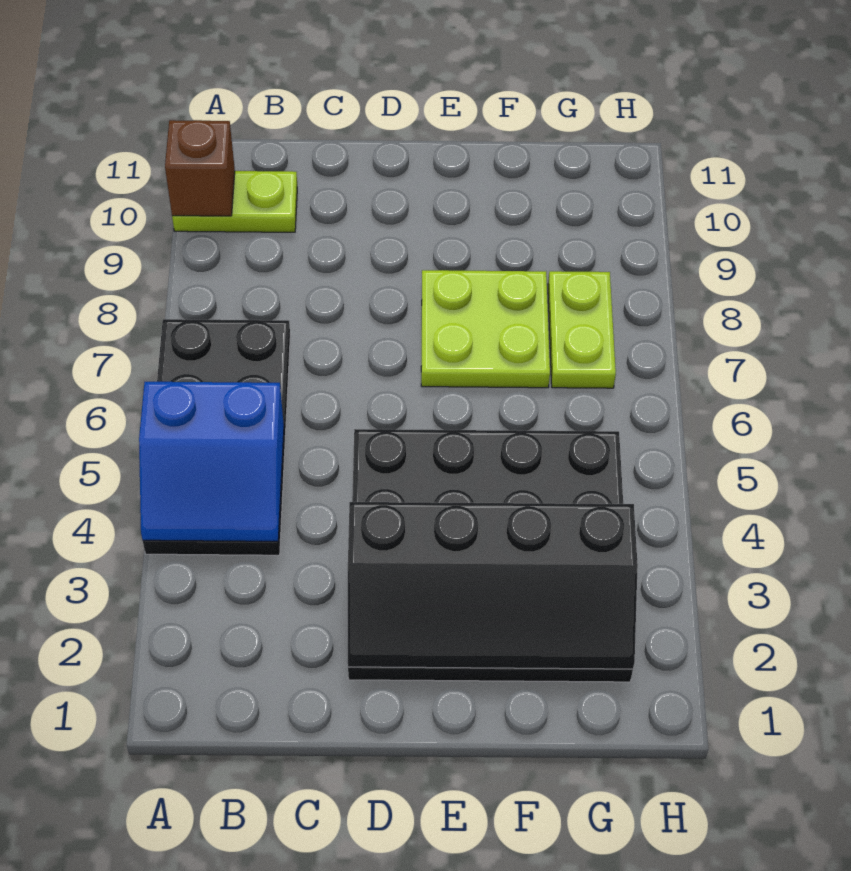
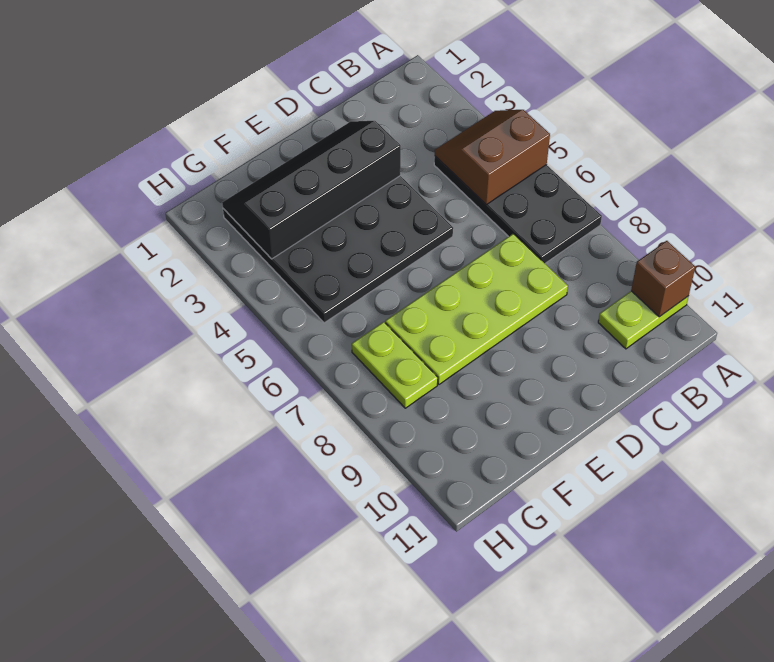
blue slope A4:B5 level 2 top 5 -> brown slope A4:B5 level 2 top 5
lime plate E7:F8 level 1 -> lime plate C7:F8 level 1

